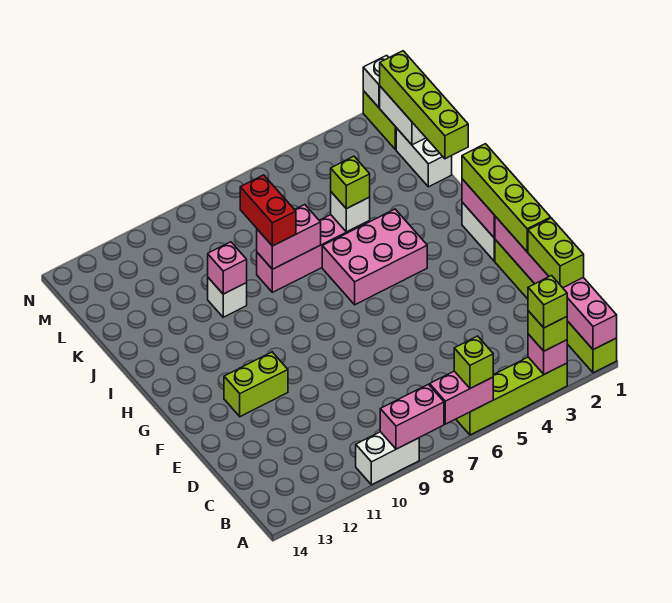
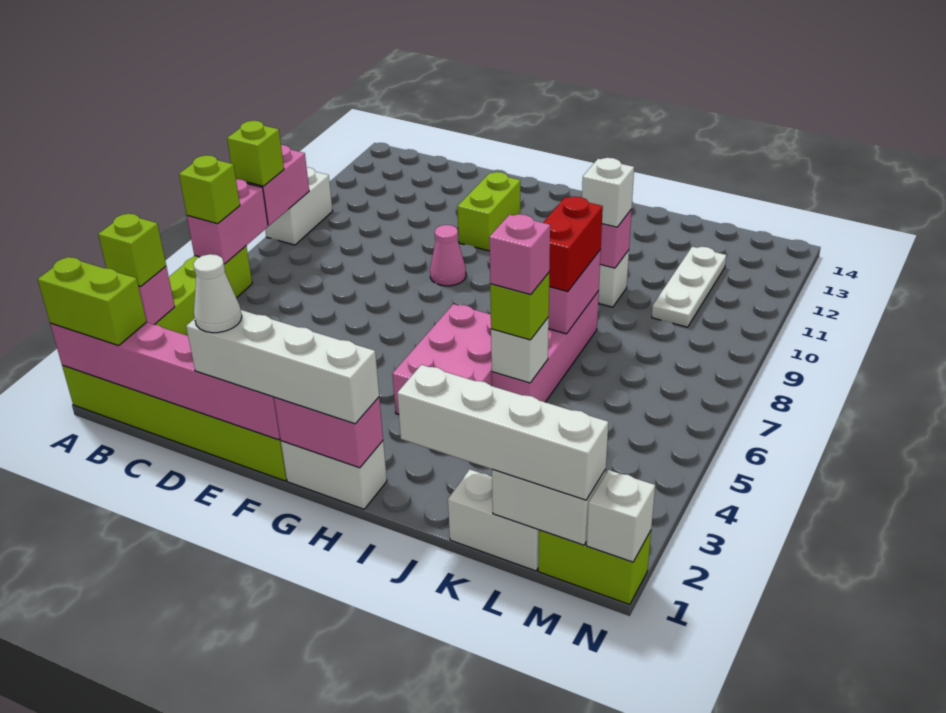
lime brick A3 level 4 -> lime brick A8 level 3
lime brick C1:D1 level 3 -> lime brick A1:B1 level 3
lime brick E1:H1 level 3 -> white brick E1:H1 level 3
none -> white cone E1 level 4
none -> pink cone F9 level 1
lime brick J1:M1 level 3 -> white brick J1:M1 level 3
none -> pink brick J5 level 4
red brick J8:K8 level 3 -> red brick J7:J8 level 3
none -> white brick J10 level 3
none -> white plate L10:L12 level 1

